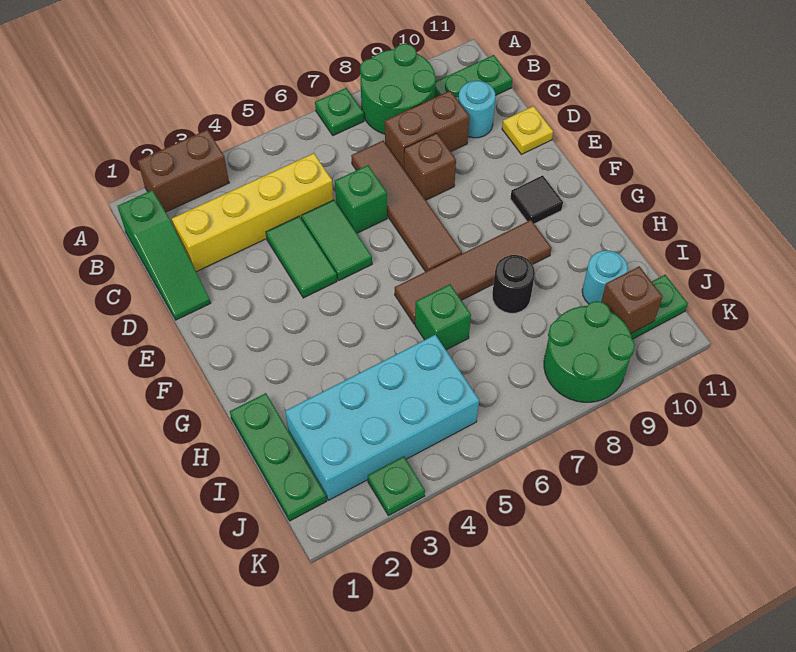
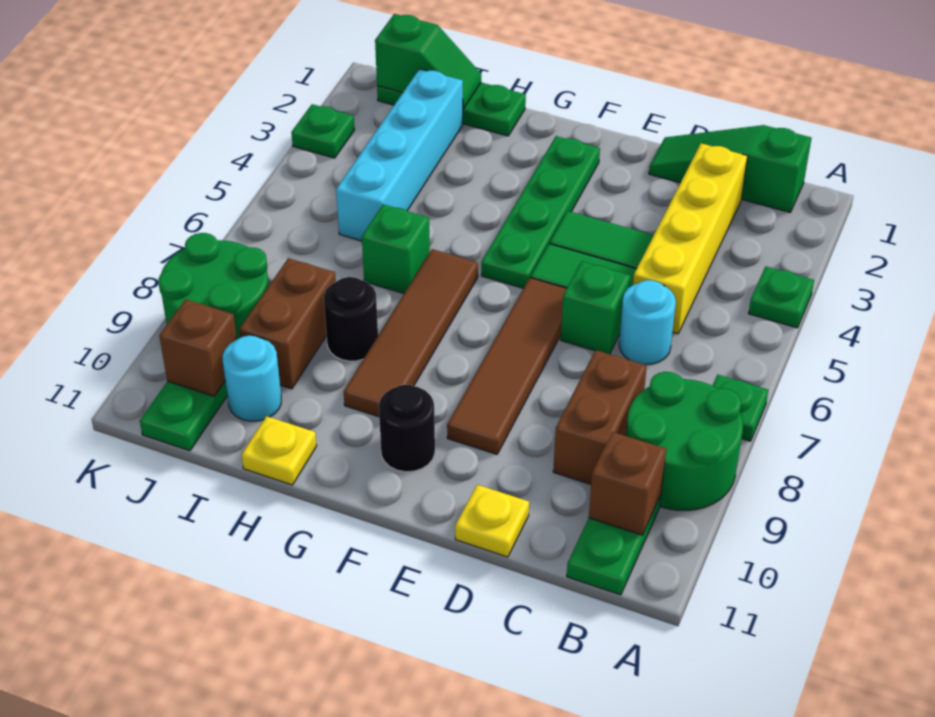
brown brick A2:A3 level 1 -> brown brick I8:I9 level 1
none -> green plate A4 level 1
brown tile C7:F7 level 1 -> brown tile E6:E9 level 1
cyan round brick C10 level 1 -> cyan round brick C6 level 1
brown brick D8 level 1 -> brown brick B10 level 2
none -> green plate F2:F5 level 1
black tile F10 level 1 -> black round brick F10 level 1
none -> yellow plate H11 level 1
none -> green slope I1:J1 level 2 top J
cyan brick I2:J5 level 1 -> cyan brick I2:I5 level 1

